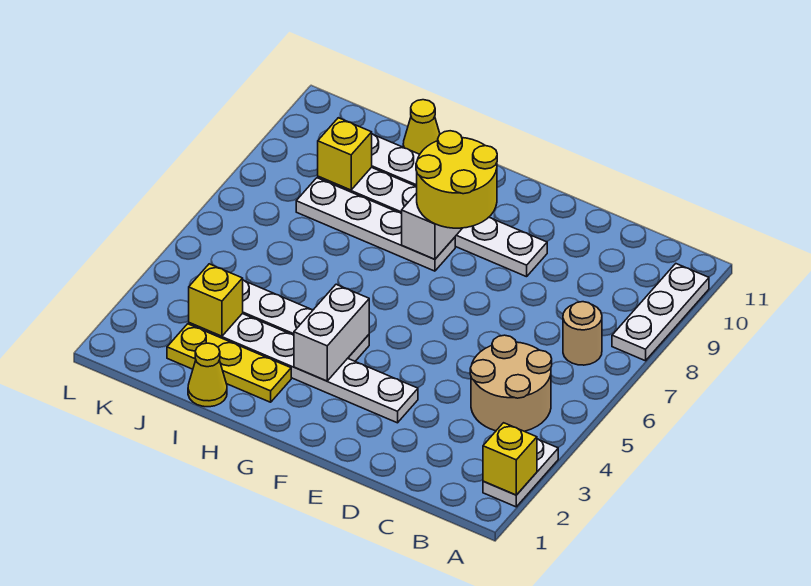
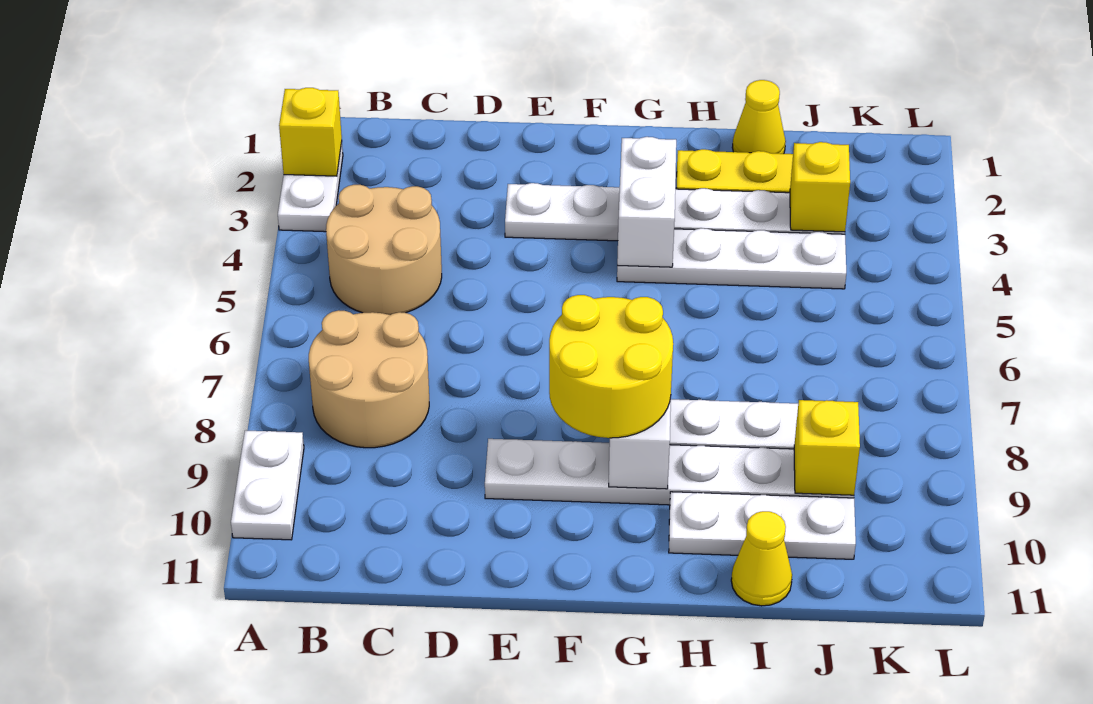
white plate A8:A10 level 1 -> white plate A9:A10 level 1
tan round brick B7 level 1 -> tan round brick B7:C8 level 1

